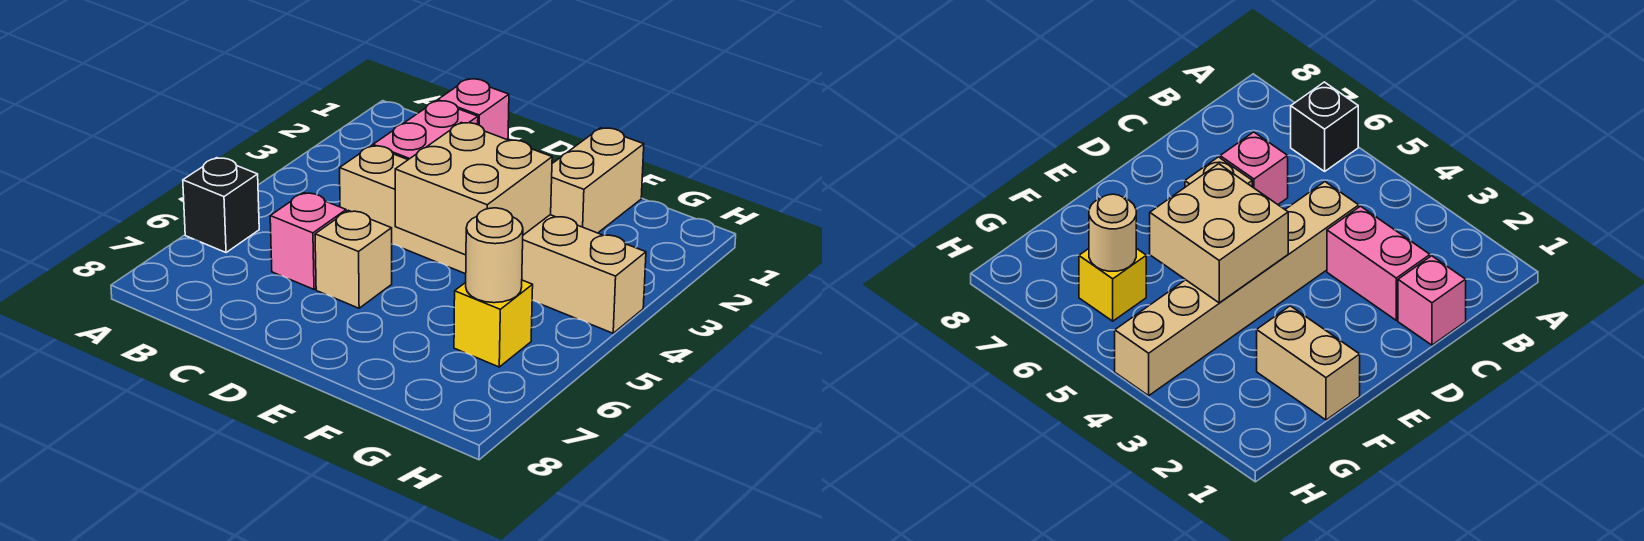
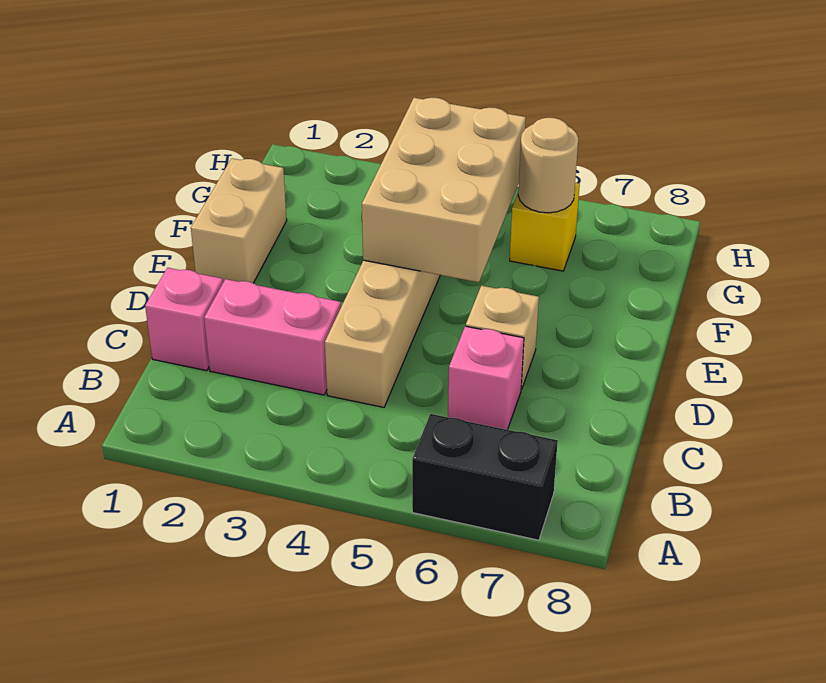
black brick A6 level 1 -> black brick A6:A7 level 1
tan brick E4:F5 level 2 -> tan brick E4:G5 level 2
tan brick F1:F2 level 1 -> tan brick E1:F1 level 1

